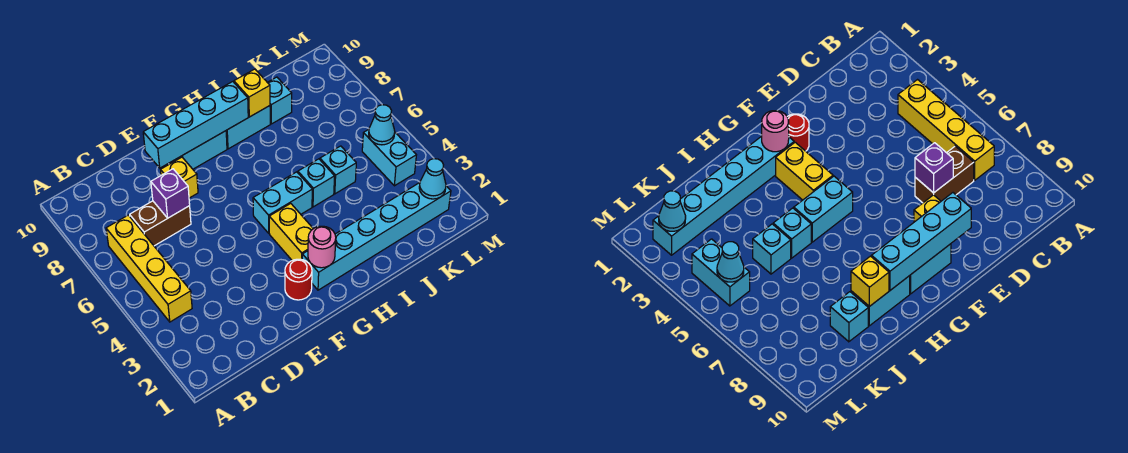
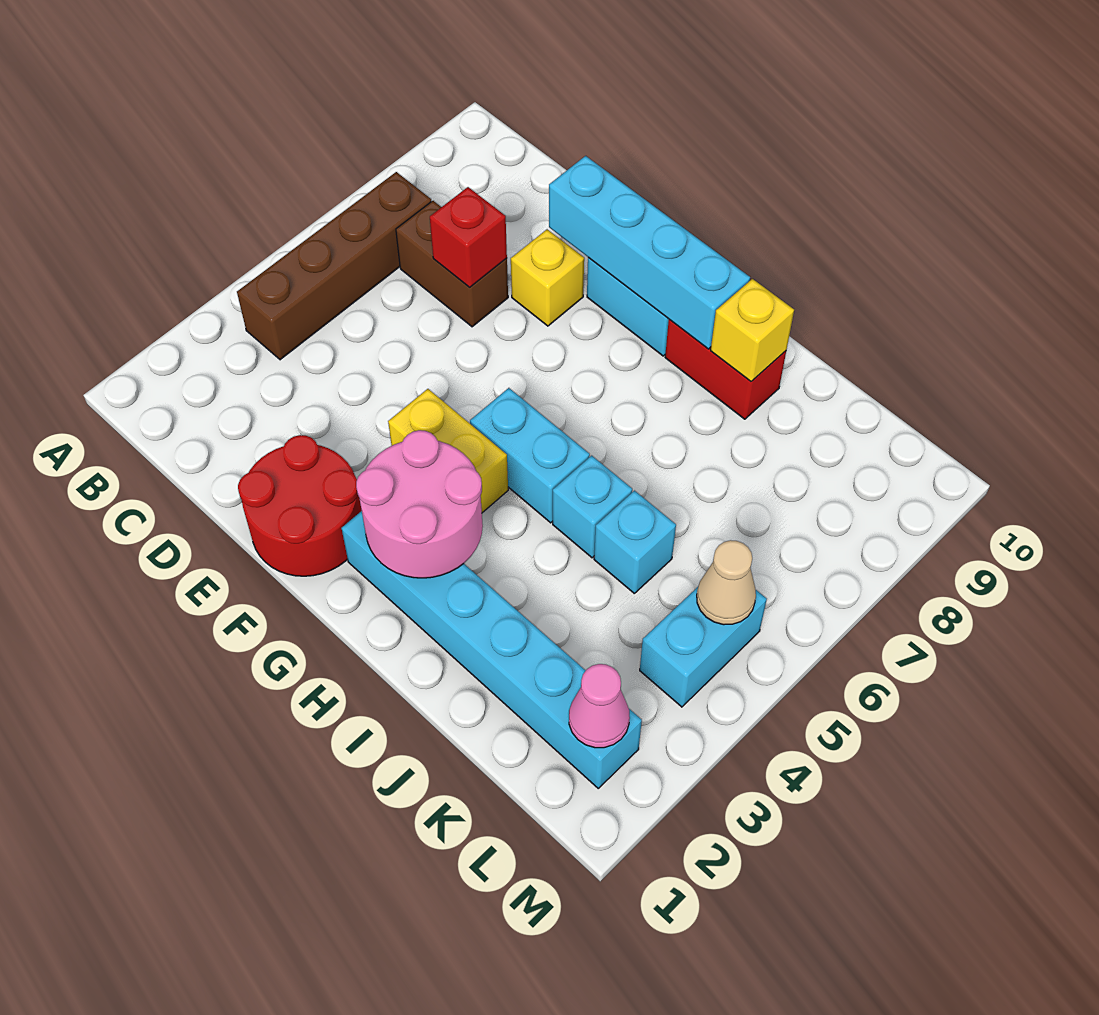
yellow brick B4:B7 level 1 -> brown brick B4:B7 level 1
purple brick D7 level 2 -> red brick D7 level 2
red round brick F2 level 1 -> red round brick E1:F2 level 1
pink round brick G2 level 2 -> pink round brick G2:H3 level 2
yellow brick G3:G4 level 1 -> yellow brick F4:G4 level 1
cyan brick H9:I9 level 1 -> red brick H9:I9 level 1
cyan brick J9 level 1 -> none
cyan cone L2 level 2 -> pink cone L2 level 2
cyan cone L5 level 2 -> tan cone L5 level 2

